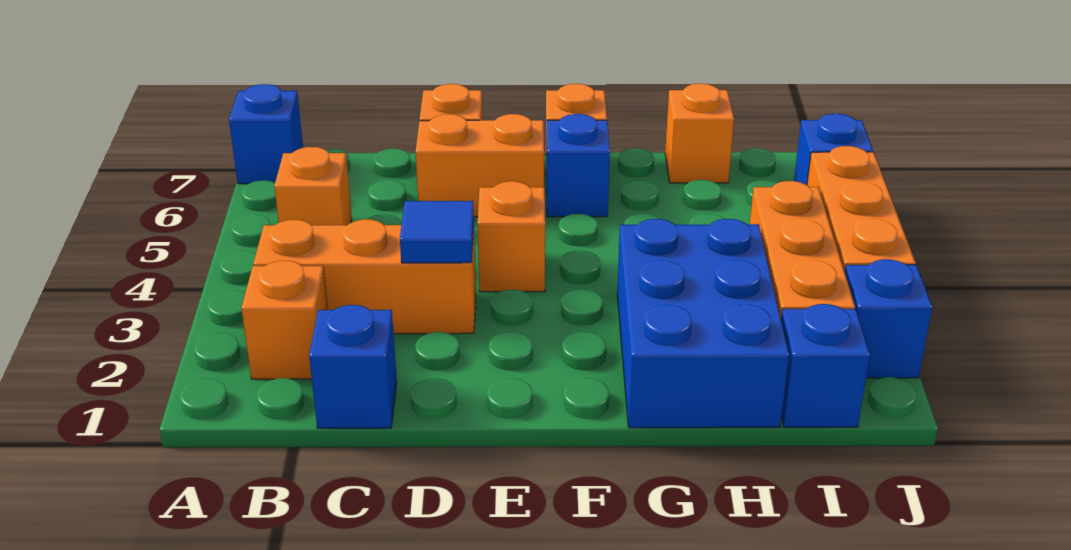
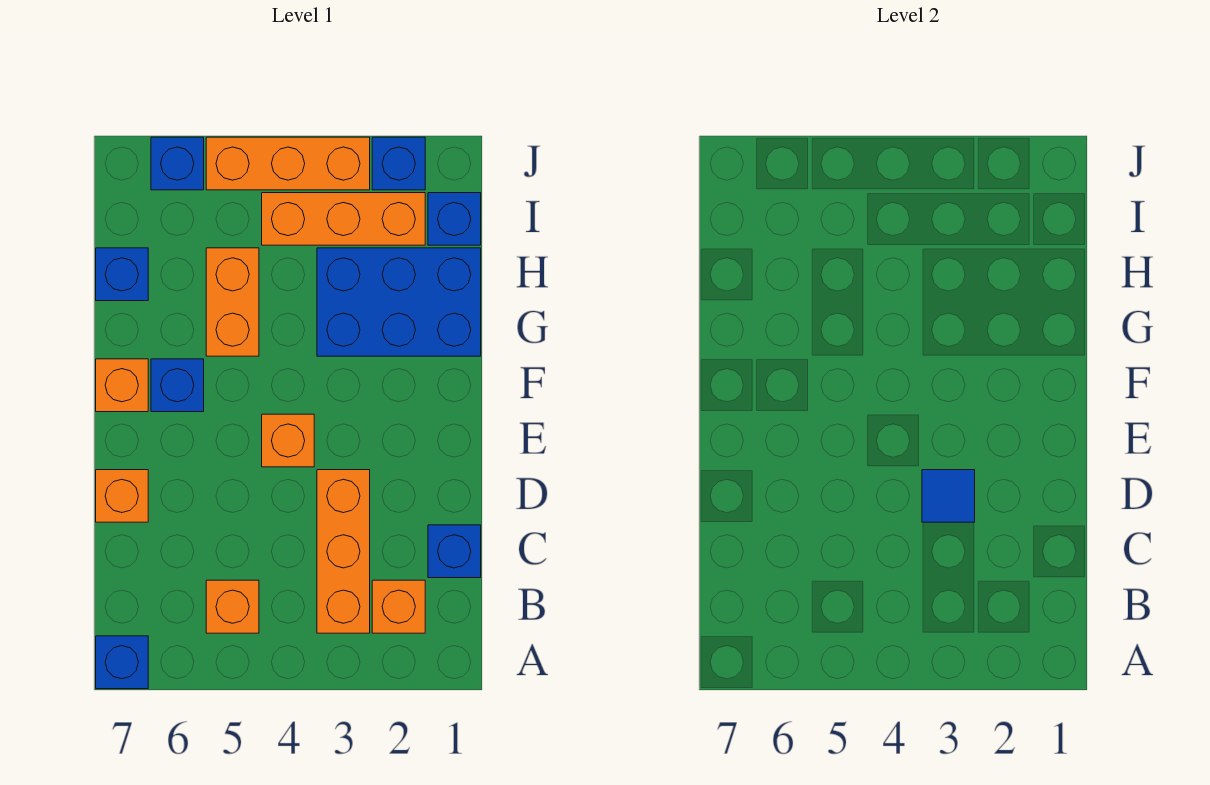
orange brick D6:E6 level 1 -> orange brick G5:H5 level 1
orange brick H7 level 1 -> blue brick H7 level 1

